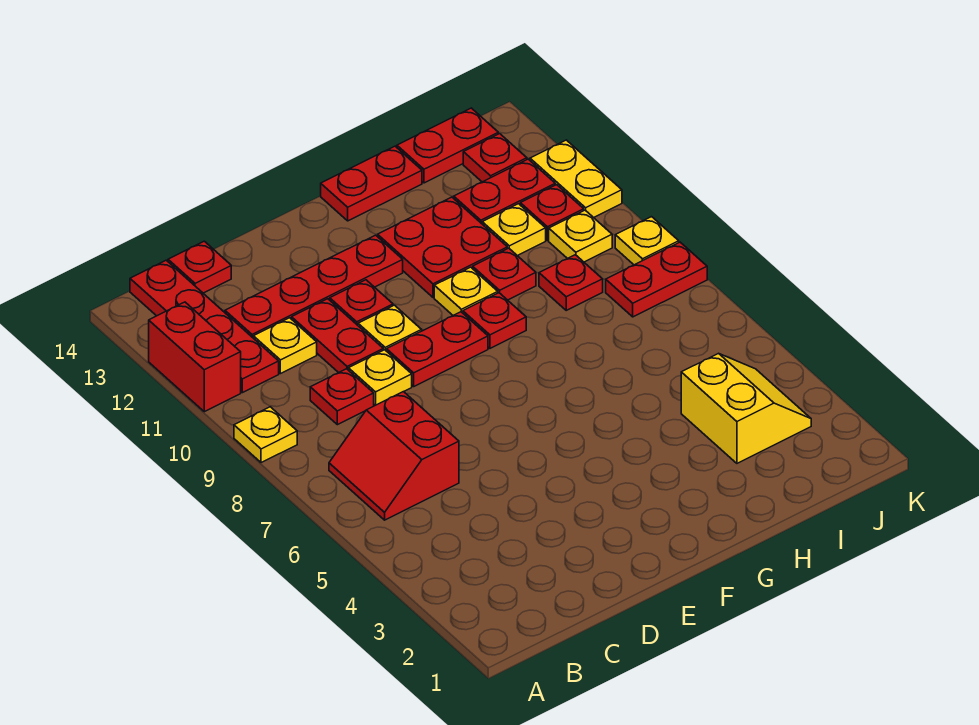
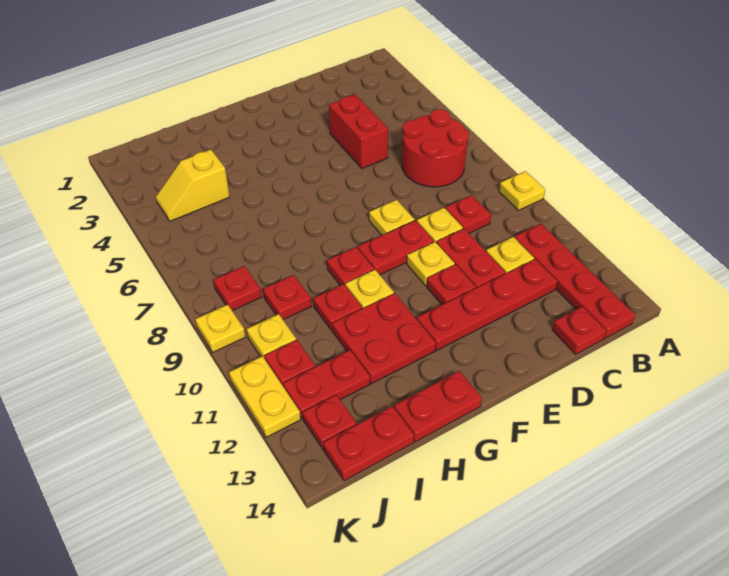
red brick A11:A12 level 1 -> red brick D4:D5 level 1
red slope B6:C7 level 1 top C -> red round brick B6:C7 level 1
yellow slope I3:J4 level 1 top I -> yellow slope I4:J4 level 1 top I
yellow plate I11 level 1 -> yellow plate E8 level 1
red plate J8:K8 level 1 -> red plate J8 level 1

